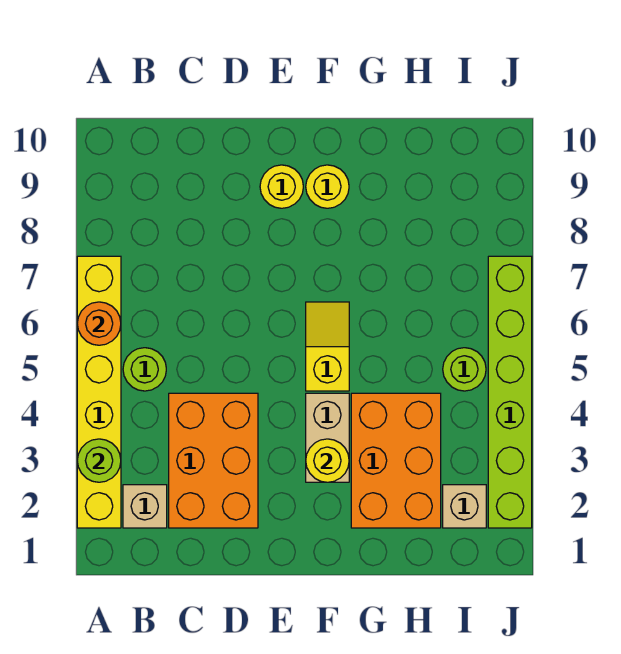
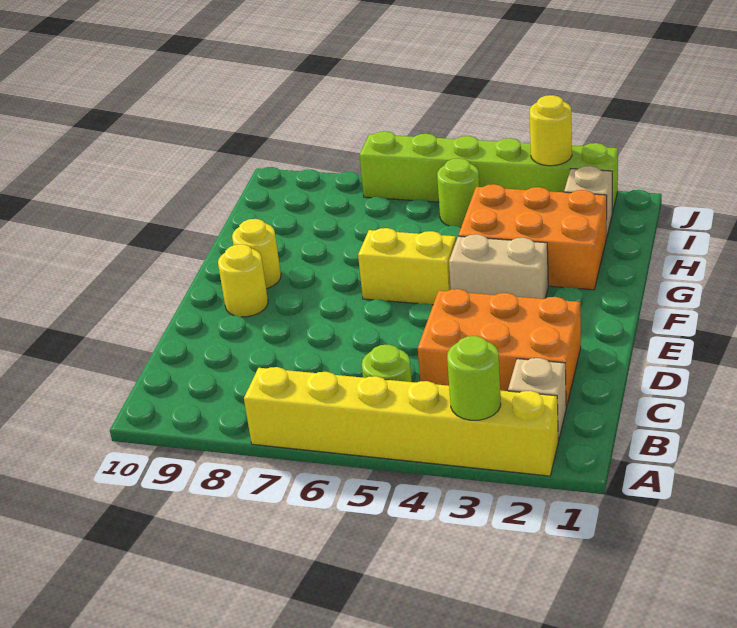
orange round brick A6 level 2 -> none
yellow round brick F3 level 2 -> yellow round brick J3 level 2
yellow slope F5:F6 level 1 top 5 -> yellow brick F5:F6 level 1

